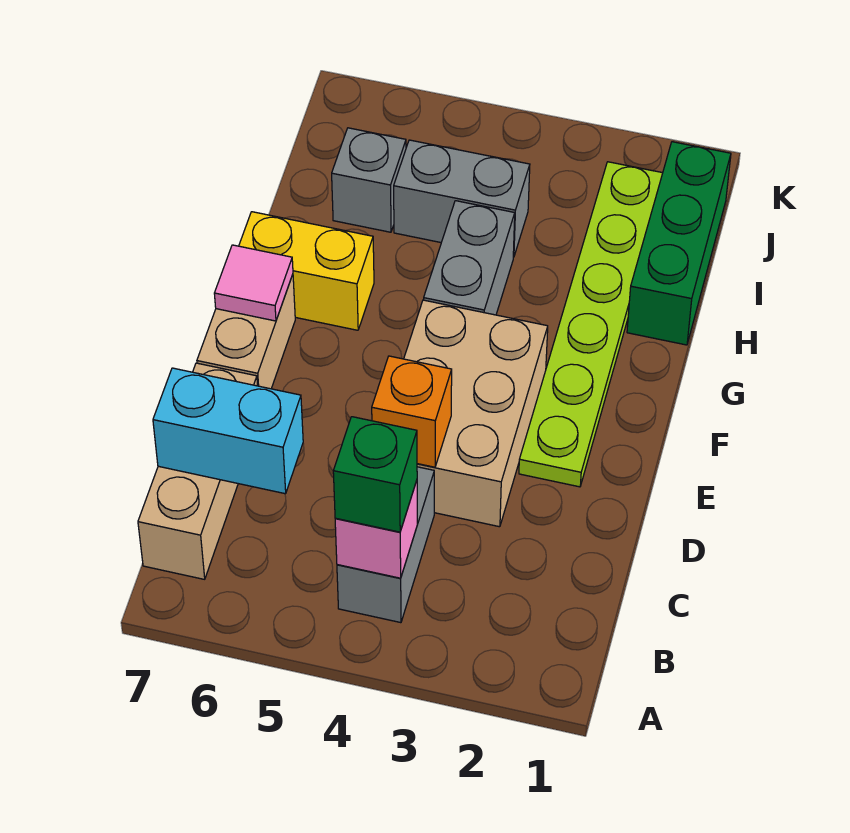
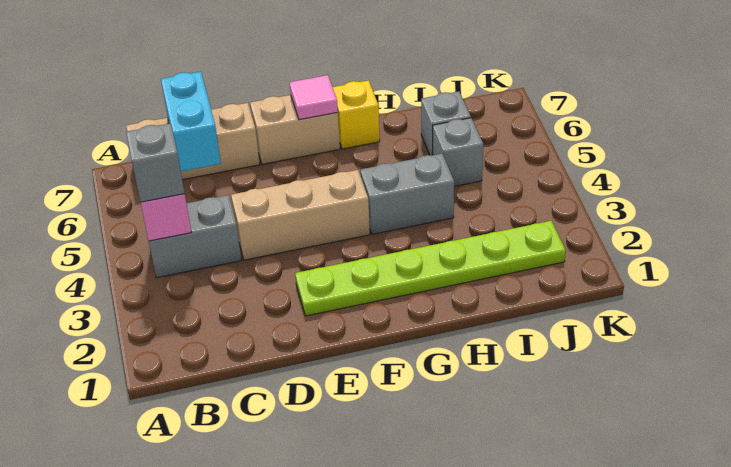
green brick B4 level 3 -> grey brick B4 level 3
tan brick D3:F4 level 1 -> tan brick D4:F4 level 1
orange brick D4 level 2 -> none
yellow brick G6:G7 level 1 -> yellow brick G7 level 1
green brick H1:J1 level 1 -> none
grey brick I4:I5 level 1 -> grey brick I5 level 1

